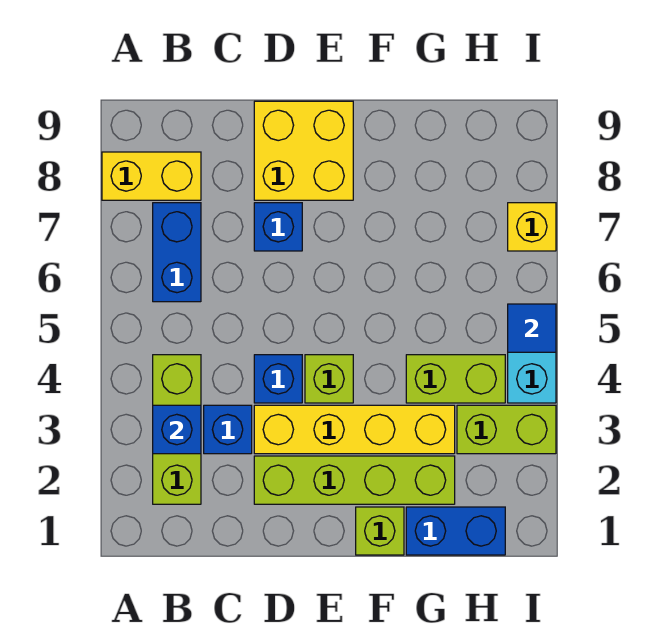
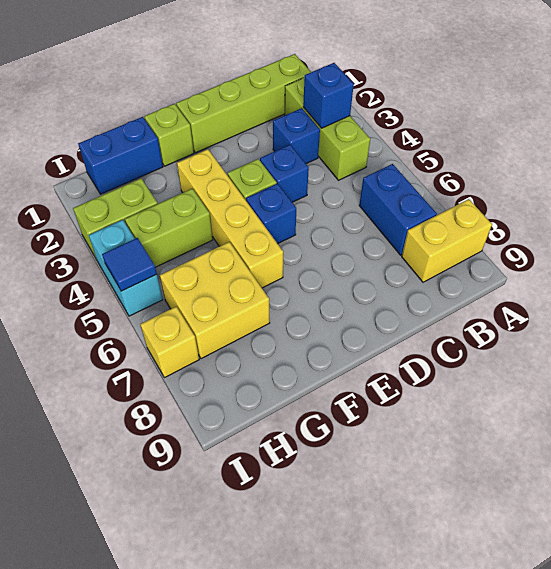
lime brick D2:G2 level 1 -> lime brick B1:E1 level 1
yellow brick D3:G3 level 1 -> yellow brick F3:F6 level 1
blue brick D7 level 1 -> blue brick E5 level 1
yellow brick D8:E9 level 1 -> yellow brick G6:H7 level 1

